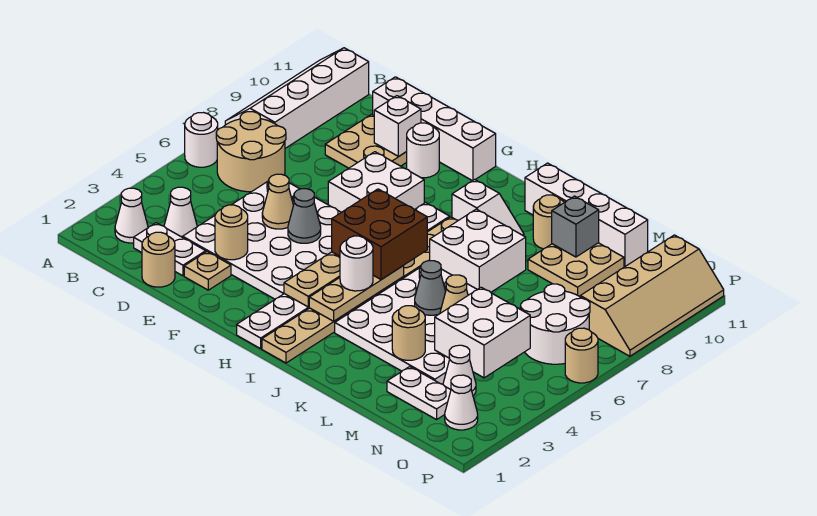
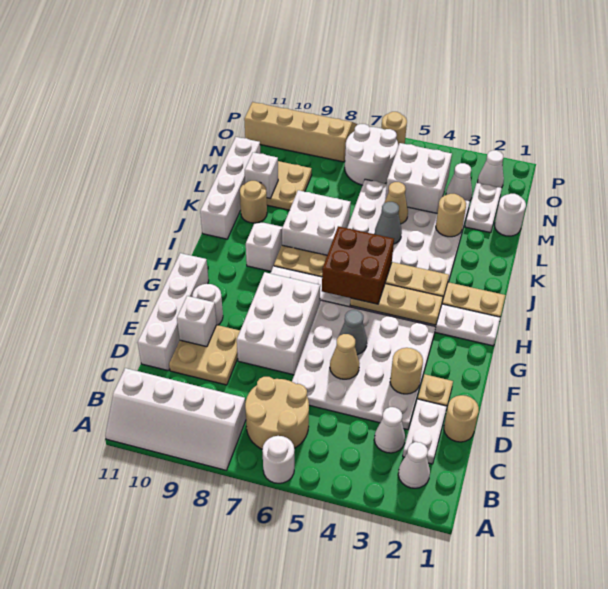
white brick F7:G8 level 1 -> white brick E7:G8 level 1
white round brick I4 level 3 -> white round brick M1 level 1
grey brick L10 level 2 -> white brick L10 level 2

